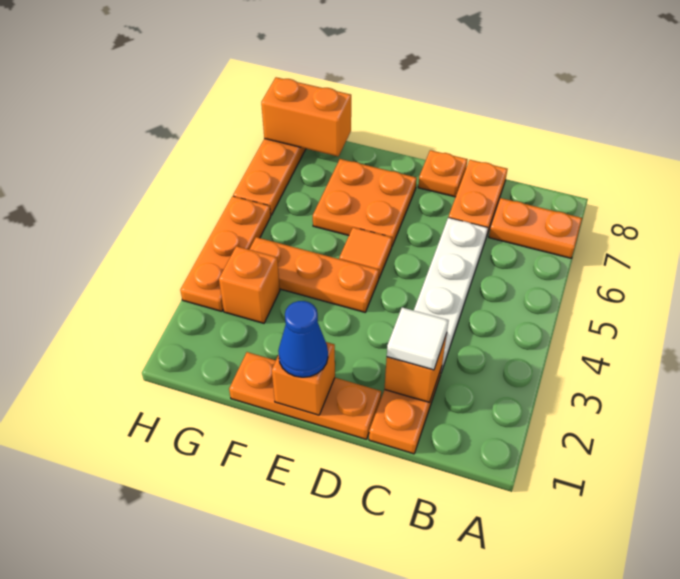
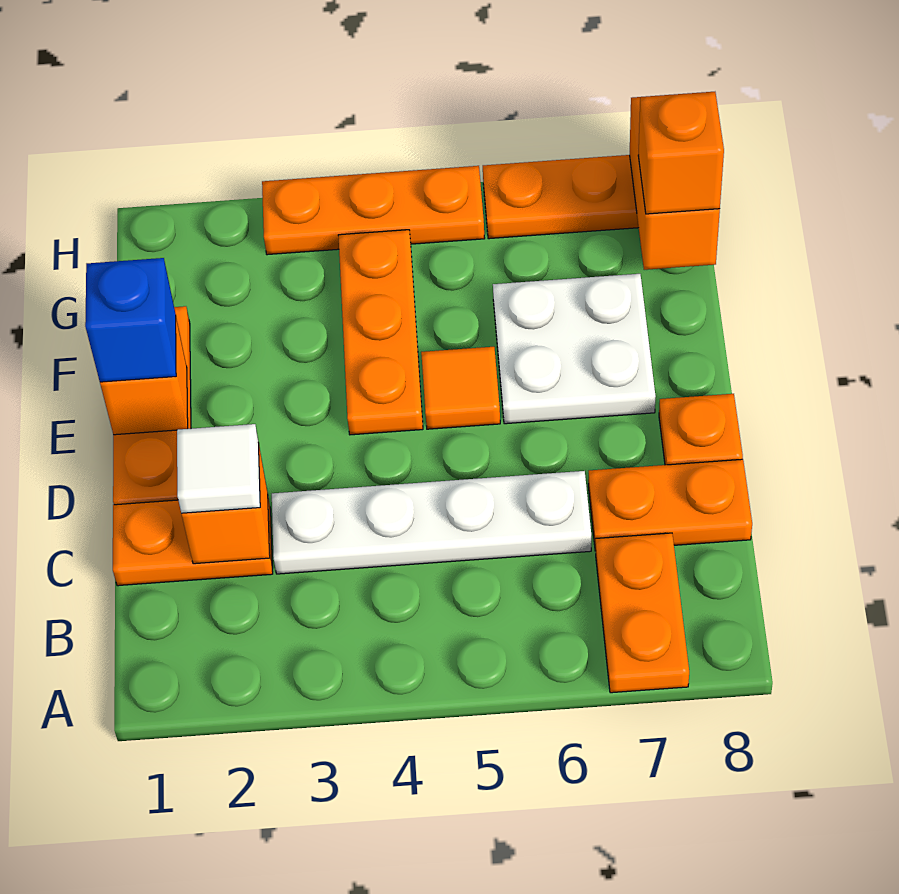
blue cone E1 level 3 -> blue brick E1 level 3
orange plate E6:F7 level 1 -> white plate E6:F7 level 1
orange brick G3 level 1 -> orange brick G8 level 3

